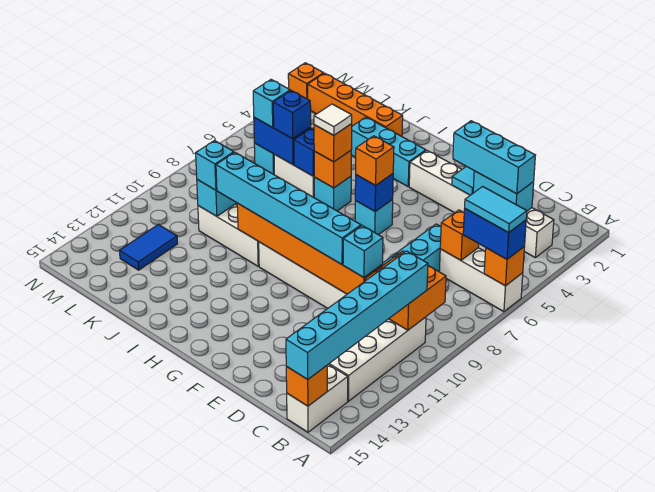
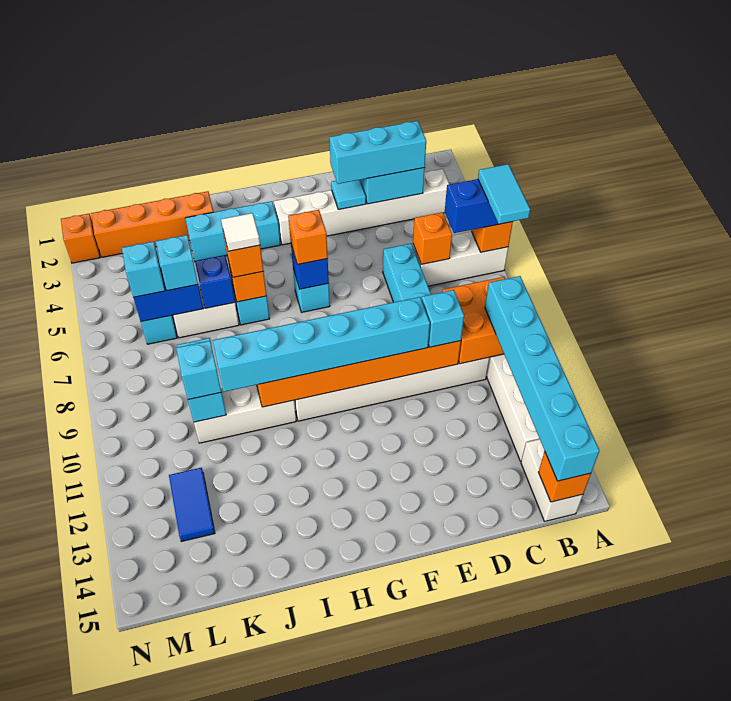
cyan tile A6:B6 level 4 -> cyan tile A6:A7 level 4
blue brick K6 level 3 -> cyan brick K6 level 3

